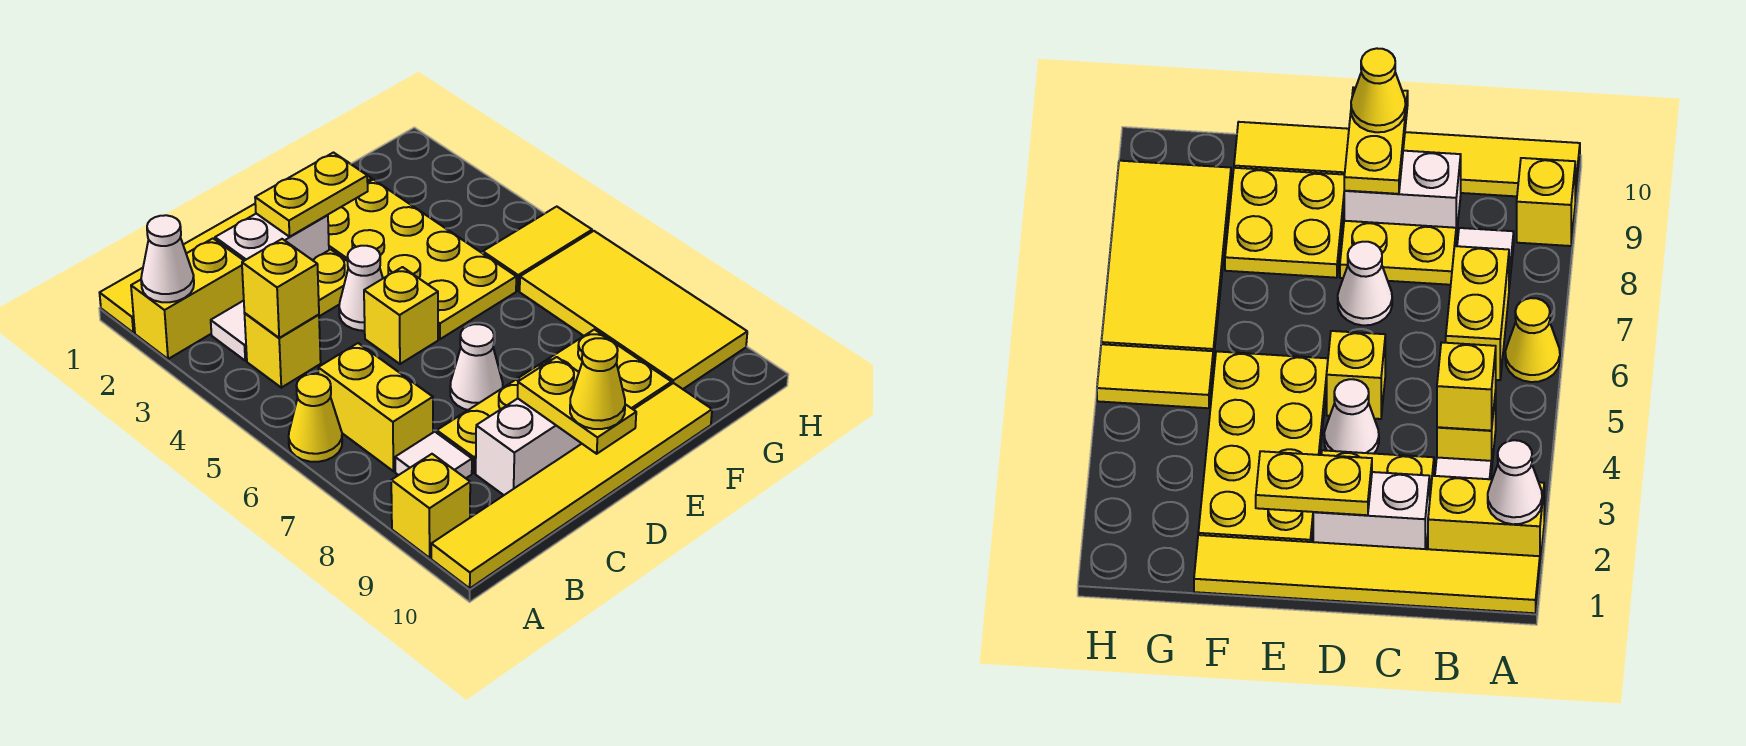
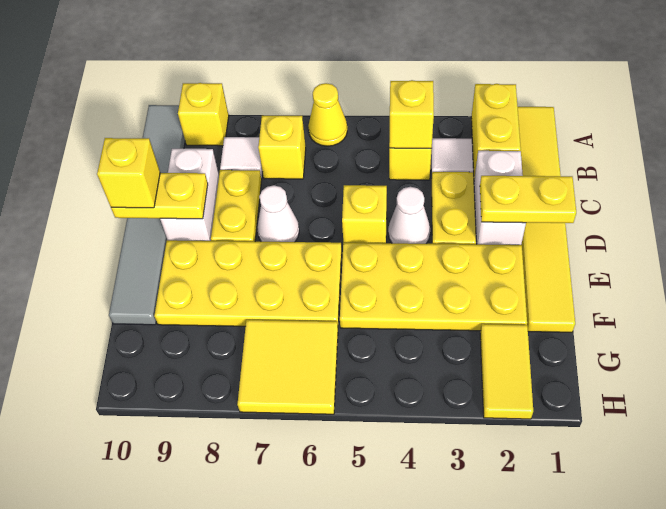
white cone A2 level 2 -> none
yellow tile A10:F10 level 1 -> grey tile A10:F10 level 1
yellow brick B6:B7 level 1 -> yellow brick B7 level 1
yellow plate D2:E2 level 2 -> yellow plate D1:D2 level 2
yellow cone D10 level 3 -> yellow brick D10 level 3
yellow plate E8:F9 level 1 -> yellow plate E6:F9 level 1
yellow tile G5:H5 level 1 -> yellow tile G2:H2 level 1
yellow tile G6:H9 level 1 -> yellow tile G6:H7 level 1

